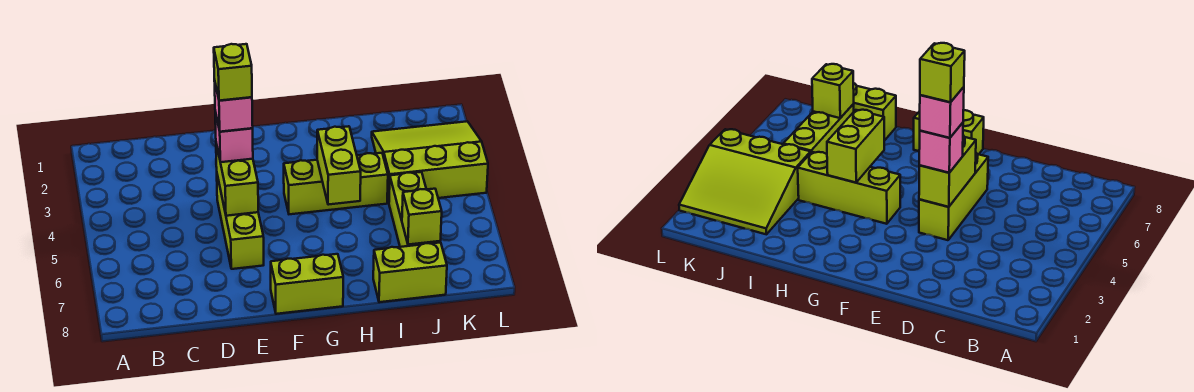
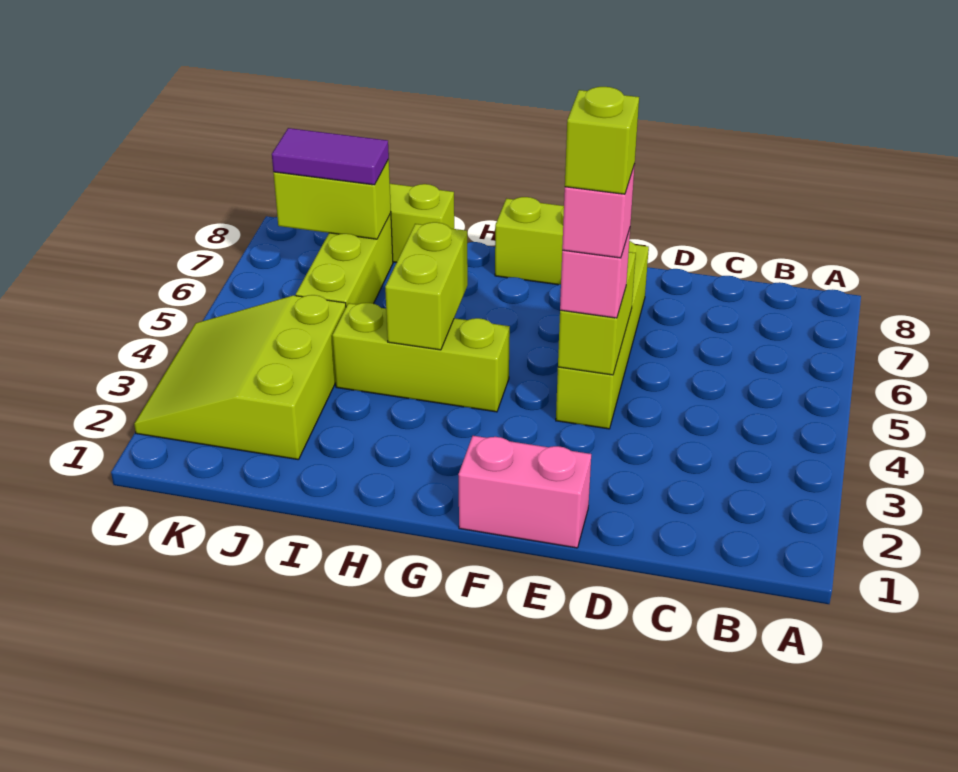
none -> pink brick E1:F1 level 1
lime brick E4:E6 level 1 -> lime brick E4:E7 level 1
lime slope J2:L4 level 1 top 4 -> lime slope J2:L4 level 1 top J
lime brick J7 level 2 -> lime brick J7:K7 level 2
none -> purple tile J7:K7 level 3

